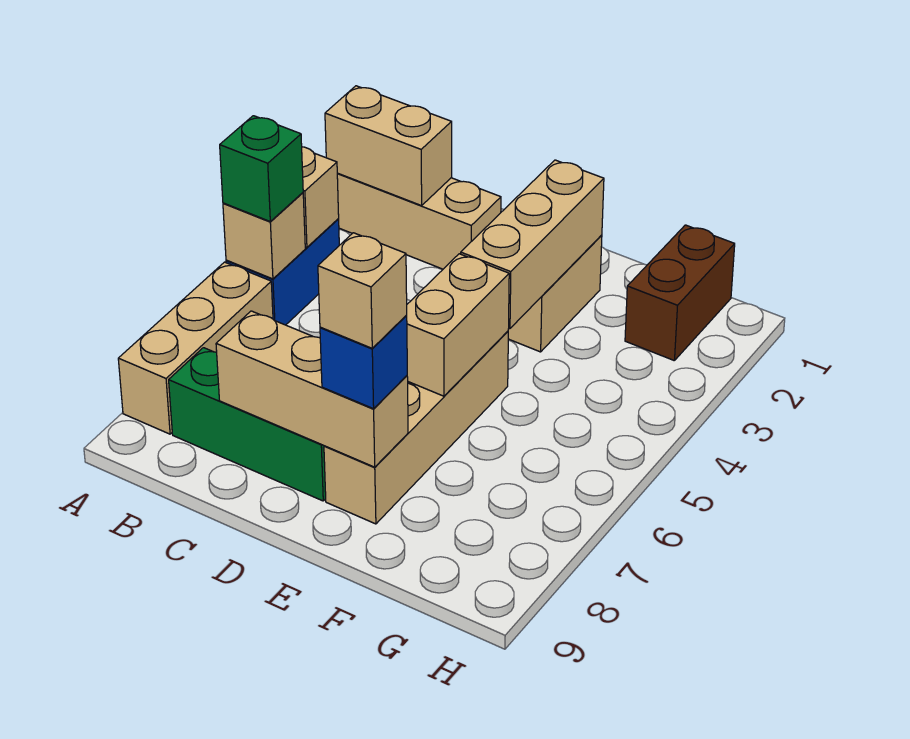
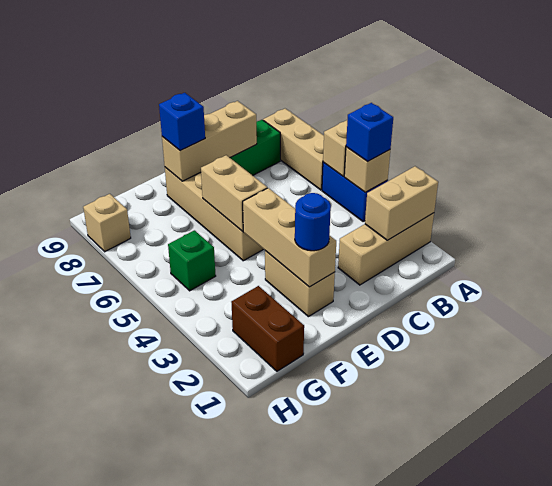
none -> blue brick A4 level 3
green brick A5 level 3 -> green brick G5 level 1
none -> blue round brick E2 level 3
tan brick E8 level 4 -> tan brick H8 level 1

